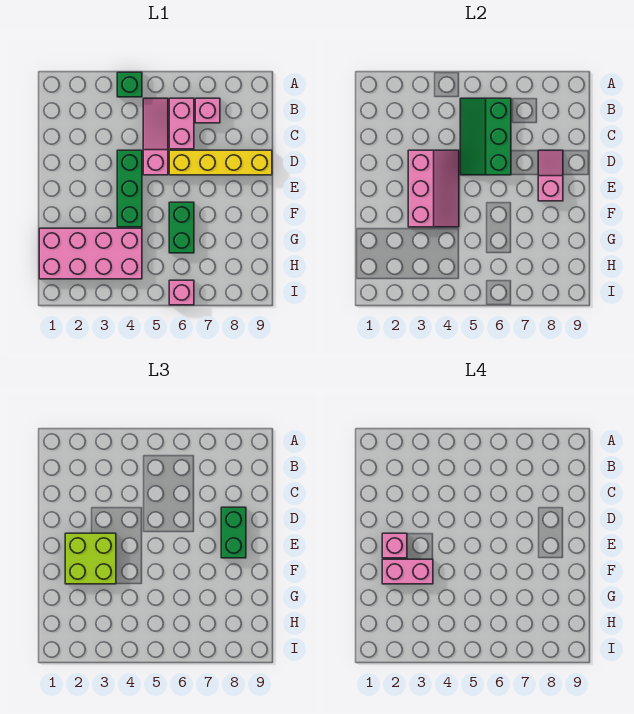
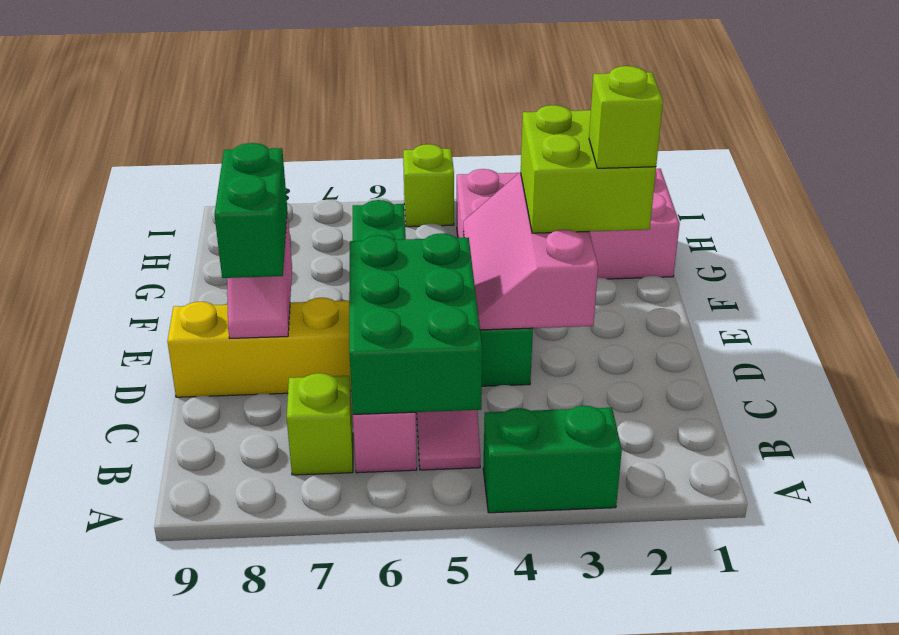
green brick A4 level 1 -> green brick A3:A4 level 1
green slope B5:D6 level 2 top 6 -> green brick B5:D6 level 2
pink brick B7 level 1 -> lime brick B7 level 1
pink brick E2 level 4 -> lime brick E2 level 4
pink brick F2:F3 level 4 -> none
none -> lime brick I5 level 1
pink brick I6 level 1 -> none

